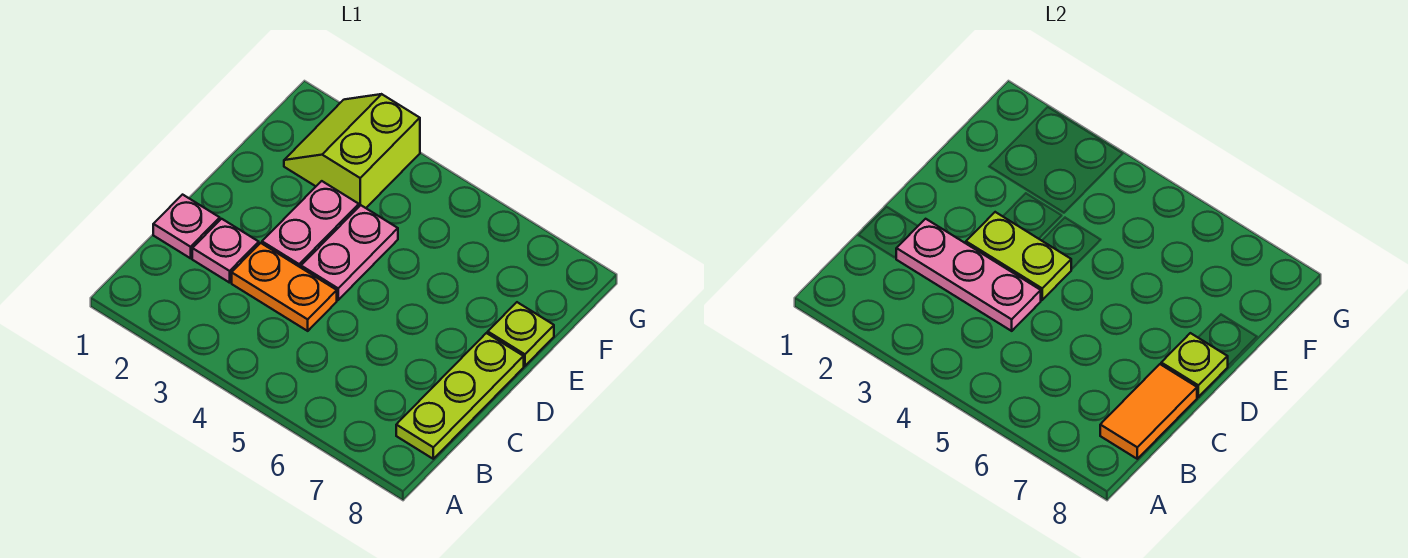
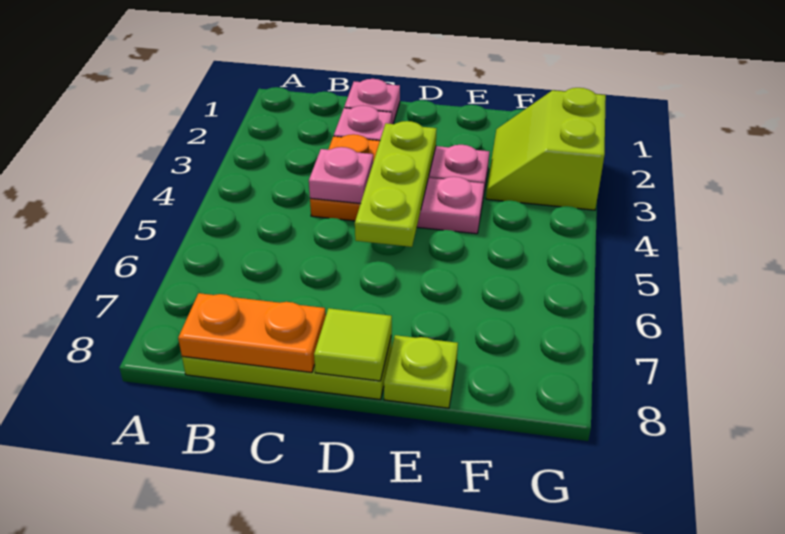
orange tile B8:C8 level 2 -> orange plate B8:C8 level 2
pink plate C2:C4 level 2 -> pink plate C4 level 2
lime plate D3:D4 level 2 -> lime plate D3:D5 level 2
lime plate D8 level 2 -> lime tile D8 level 2
lime slope F2:G3 level 1 top 3 -> lime slope F2:G3 level 1 top G

